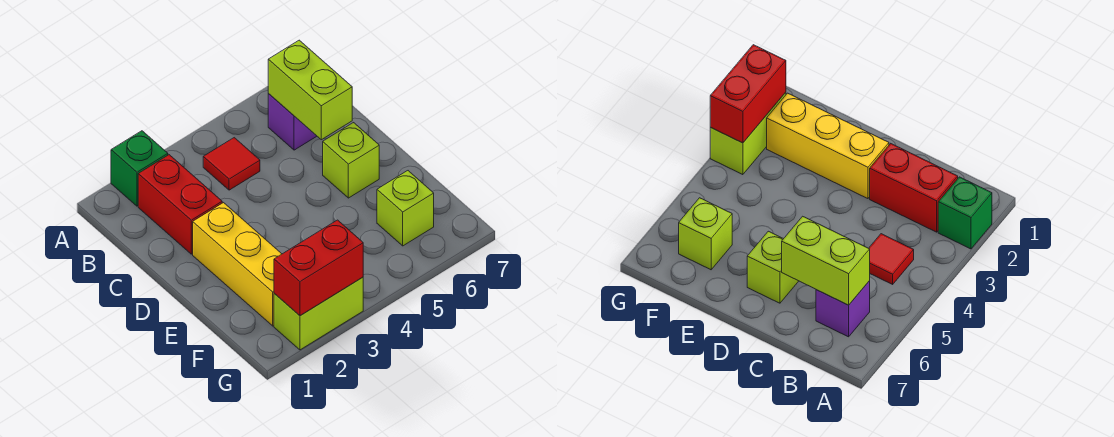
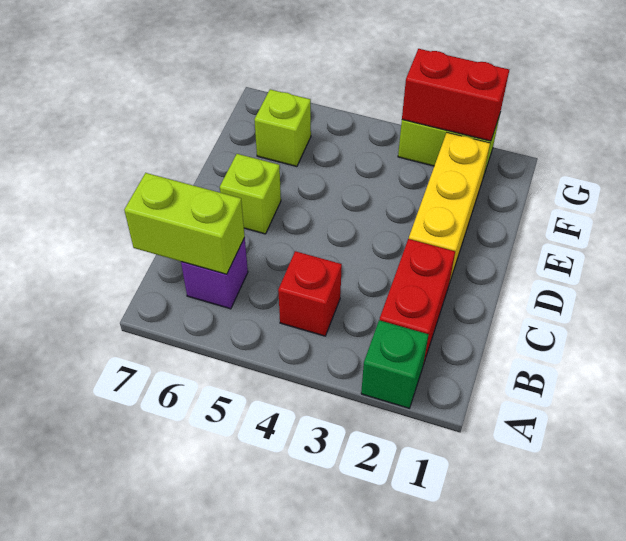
red tile B4 level 1 -> red brick B4 level 1
lime brick B6:C6 level 2 -> lime brick B6:B7 level 2

